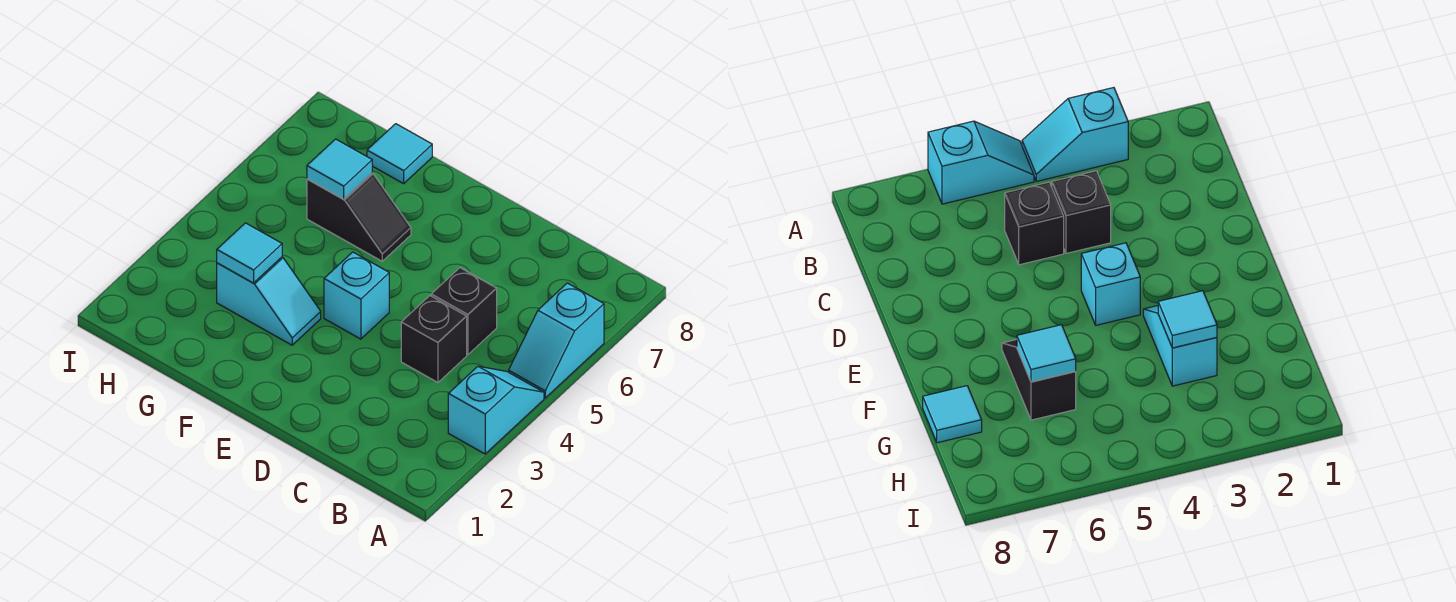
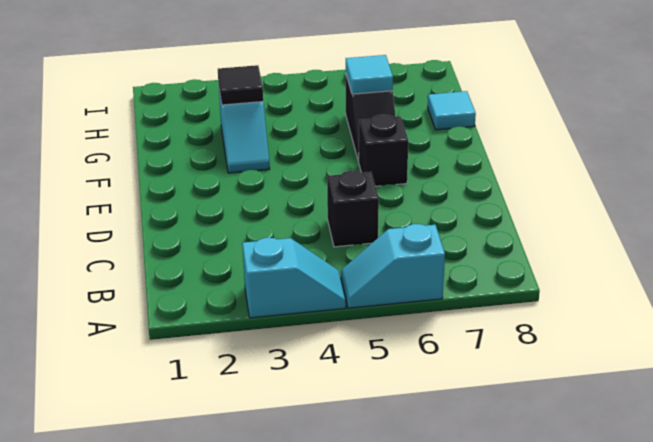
black brick C4 level 1 -> black brick E6 level 1
cyan brick E4 level 1 -> none
cyan tile G3 level 2 -> black tile G3 level 2

